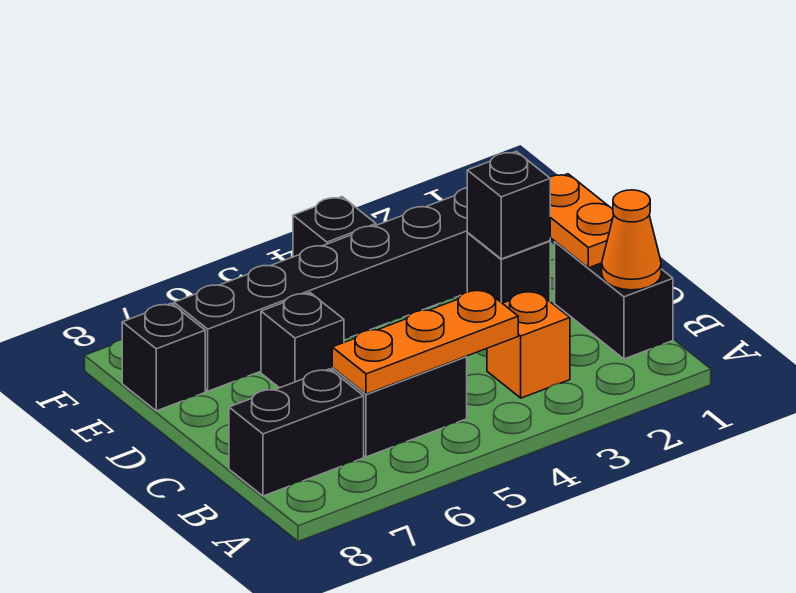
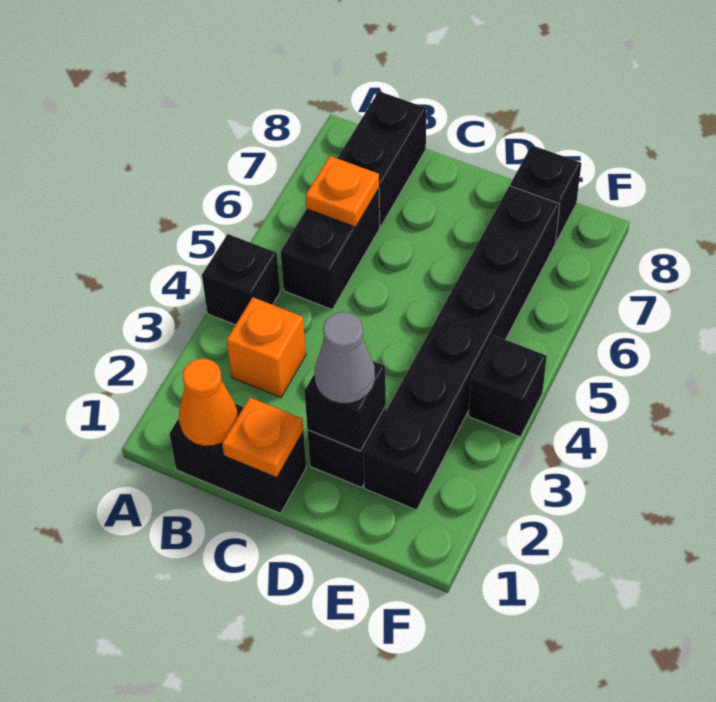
orange plate B4:B6 level 2 -> orange plate B6 level 2
orange plate C1:D1 level 2 -> orange plate C1 level 2
none -> grey cone D2 level 3
black brick D6 level 1 -> black brick A4 level 1

